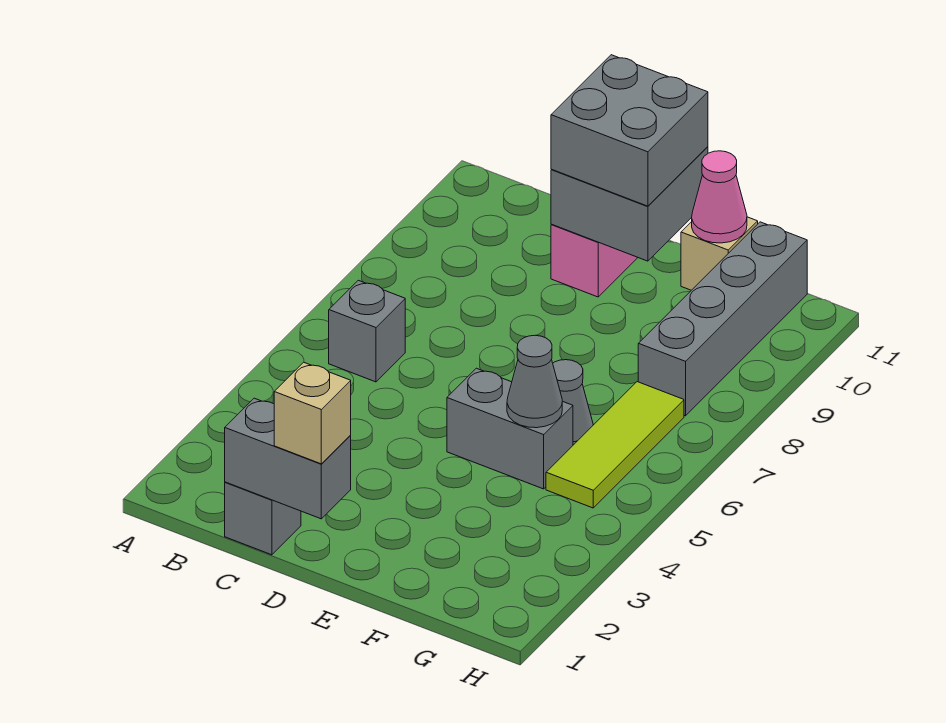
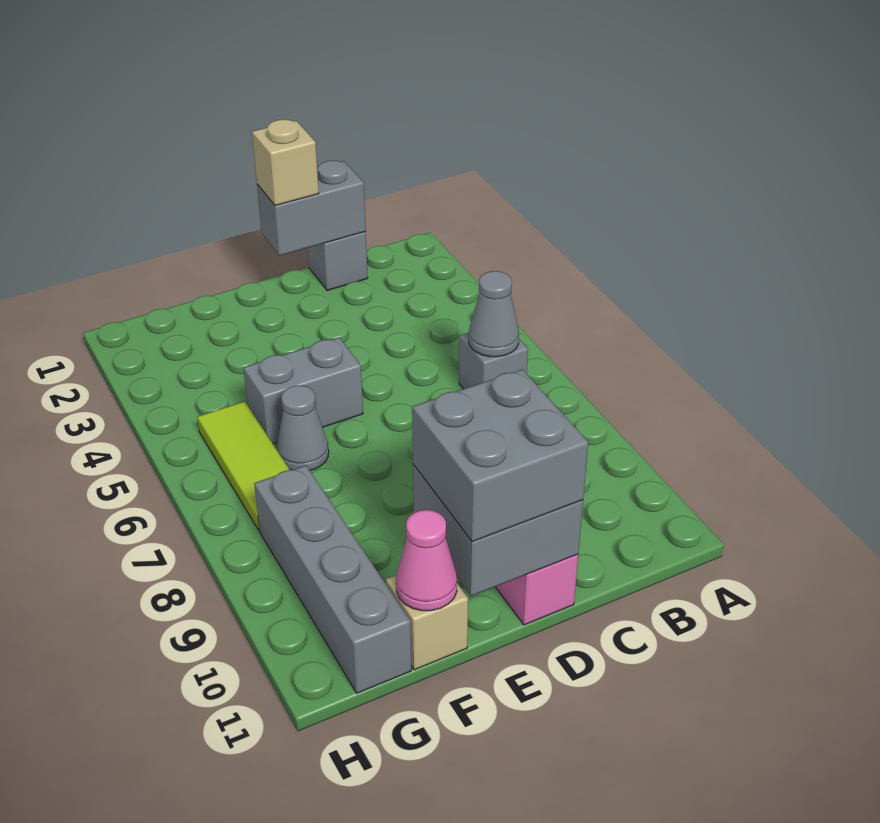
grey cone F5 level 2 -> grey cone B6 level 2

